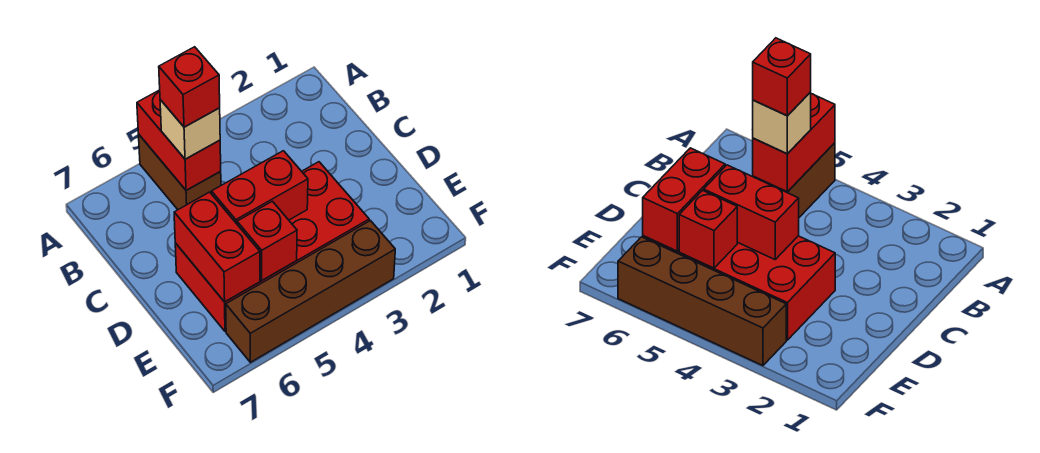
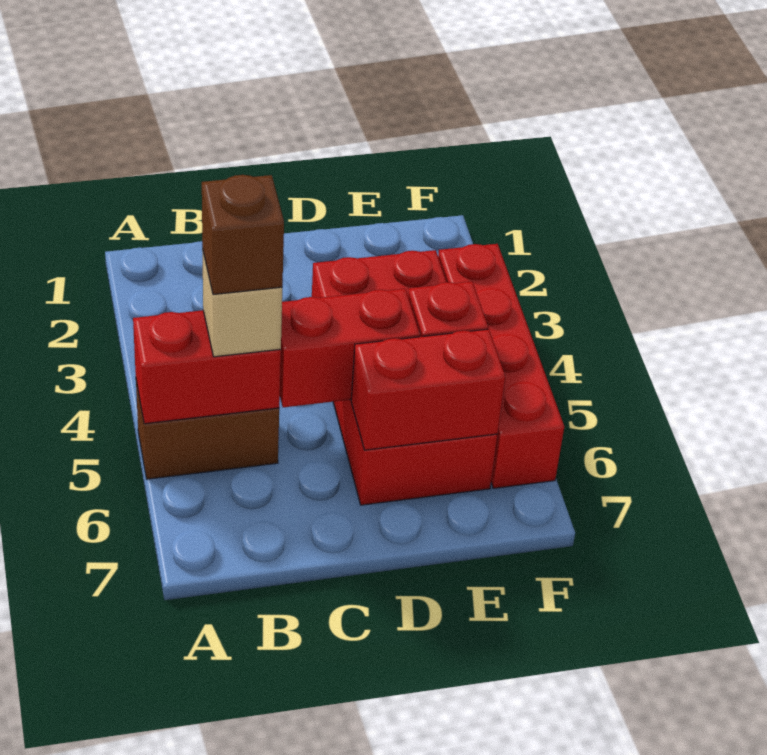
red brick B5 level 4 -> brown brick B5 level 4
red brick D4:D5 level 2 -> red brick C5:D5 level 2
brown brick F3:F6 level 1 -> red brick F3:F6 level 1

